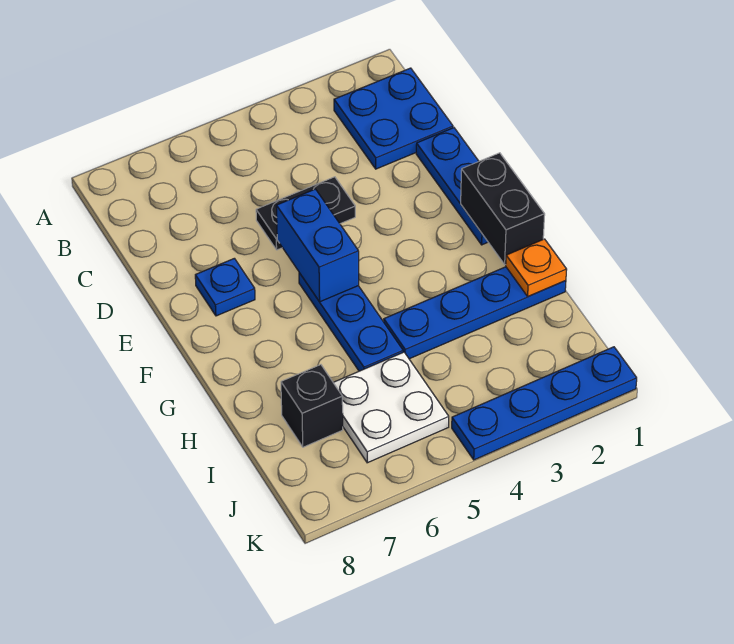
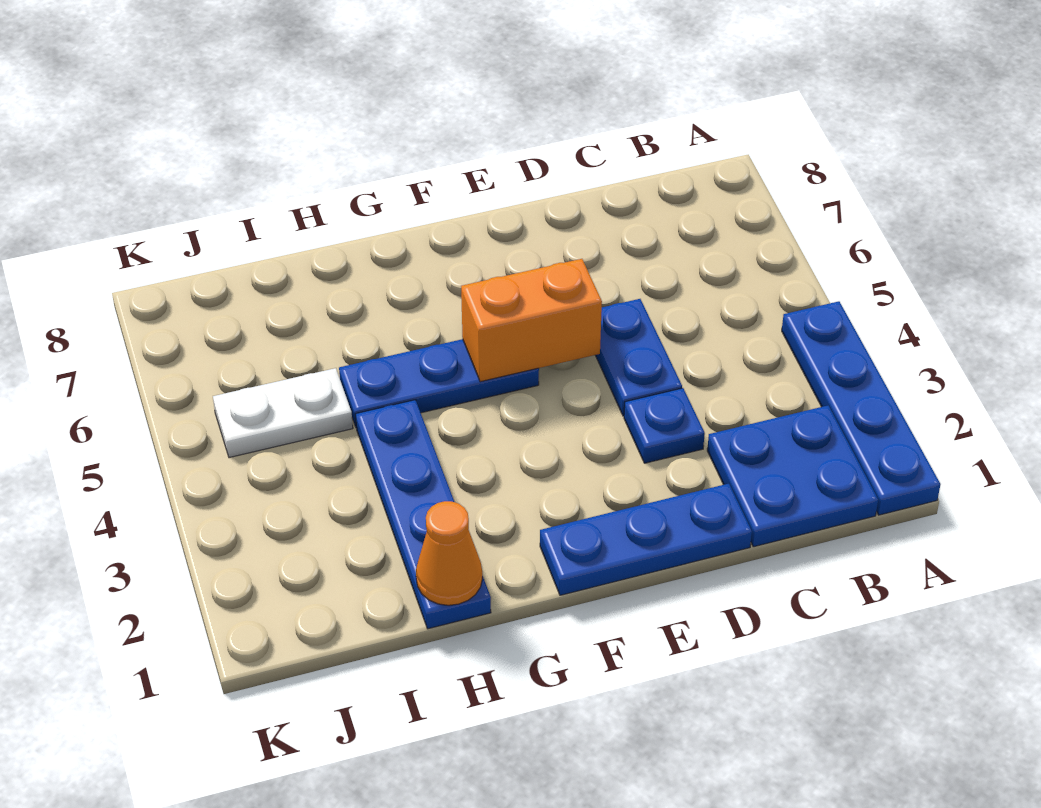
black plate D4:D5 level 1 -> blue plate D4:D5 level 1
blue brick E5:F5 level 2 -> orange brick E5:F5 level 2
blue plate E7 level 1 -> blue plate D3 level 1
black brick F1:G1 level 2 -> none
orange plate H1 level 2 -> orange cone H1 level 2
white plate I5:J6 level 1 -> white plate I5:J5 level 1
black brick I7 level 1 -> none
blue plate K1:K4 level 1 -> blue plate A1:A4 level 1

